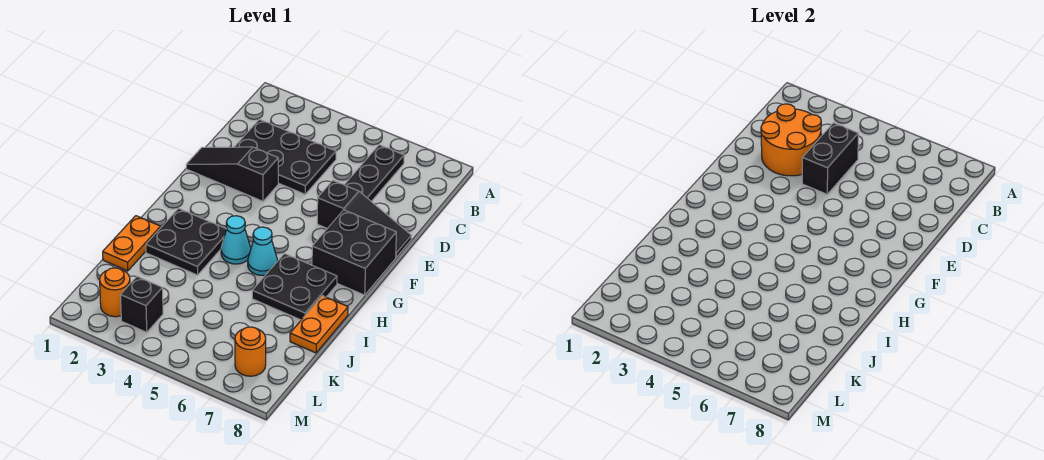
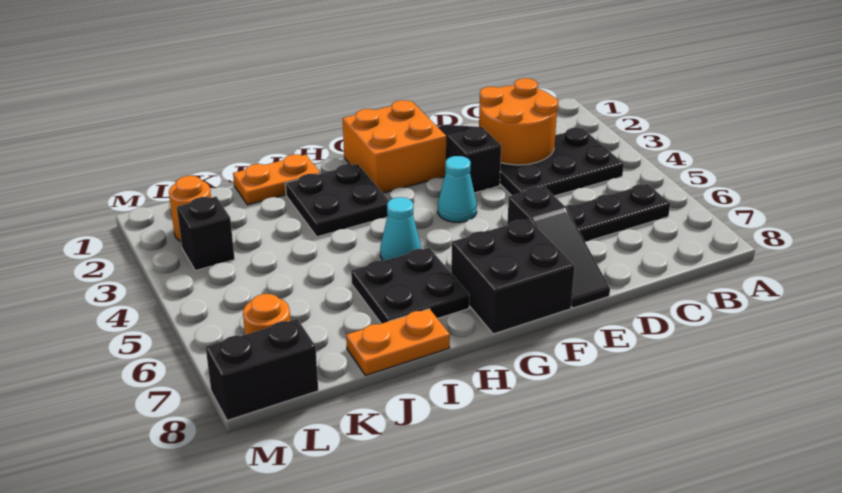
black plate C2:D4 level 1 -> black plate B3:D4 level 1
black brick C4:D4 level 2 -> black brick L8:M8 level 1
none -> orange brick F1:G2 level 1
cyan cone H4 level 1 -> cyan cone F4 level 1

